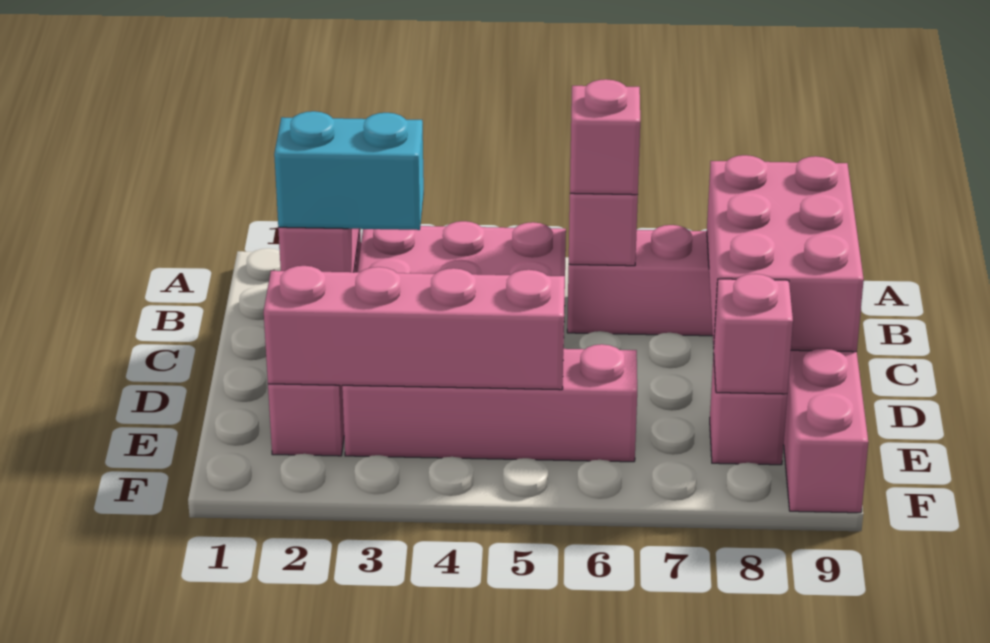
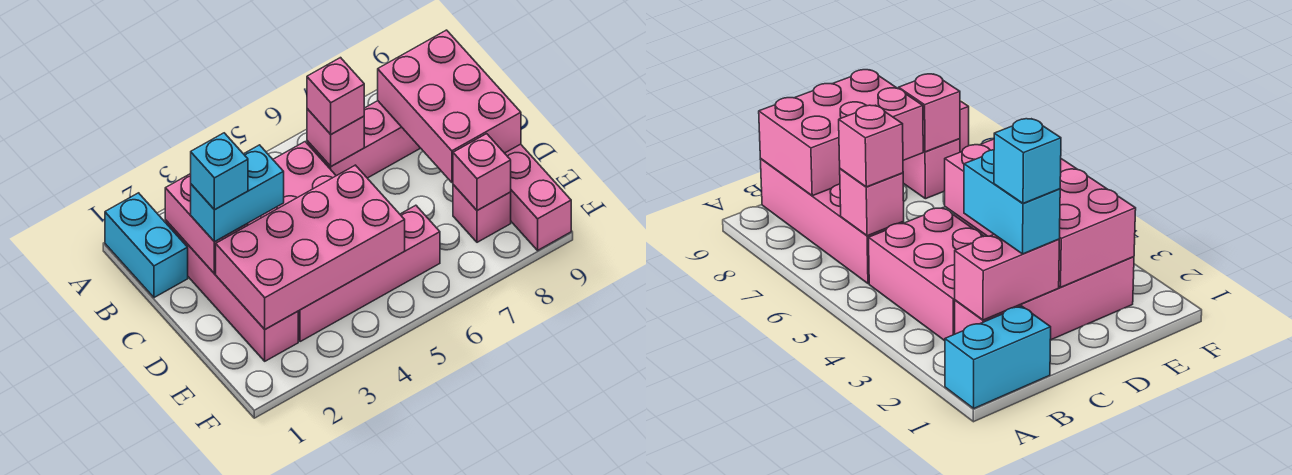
none -> cyan brick A1:B1 level 1
none -> cyan brick C2 level 4
pink brick E2:E5 level 2 -> pink brick D2:E5 level 2

